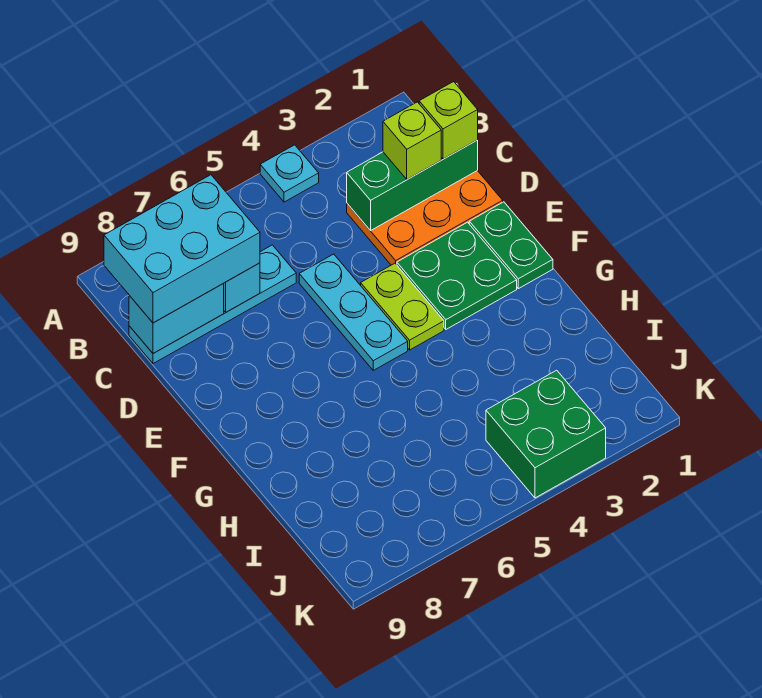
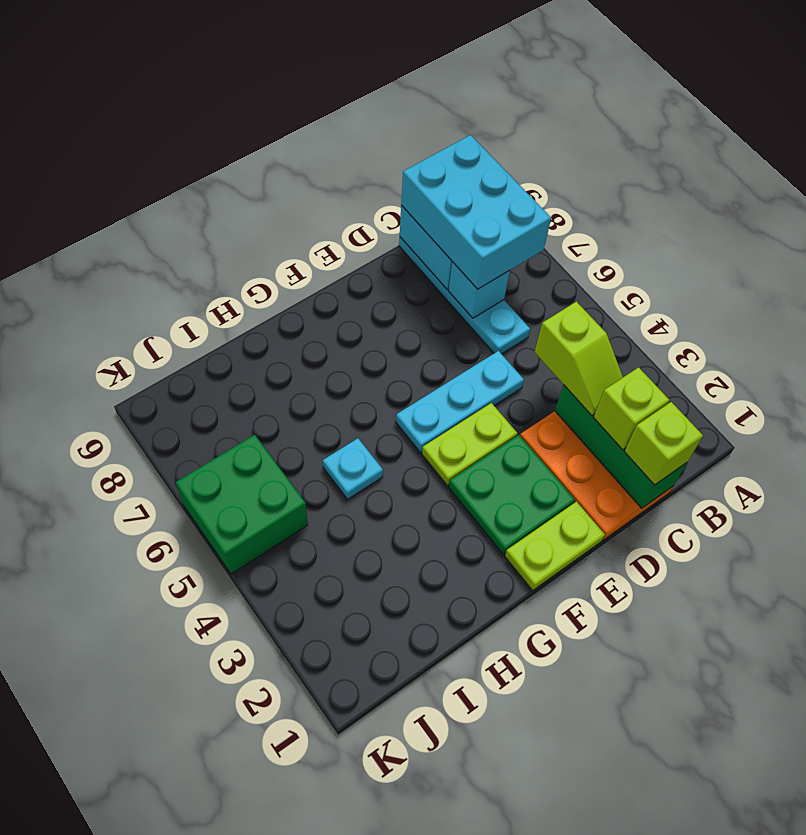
cyan plate A4 level 1 -> cyan plate H5 level 1
none -> lime slope C3:C4 level 3 top 4
green plate E1:F1 level 1 -> lime plate E1:F1 level 1
green brick J3:K4 level 1 -> green brick J5:K6 level 1

